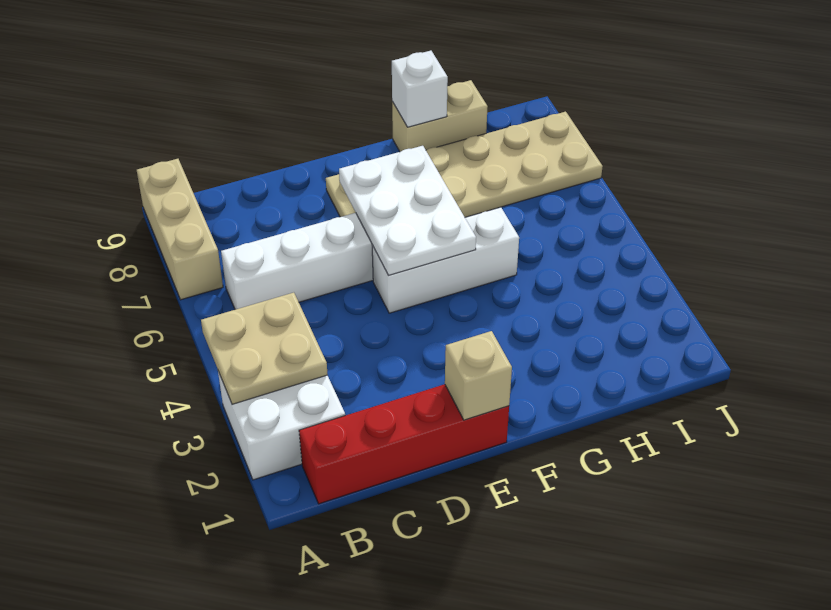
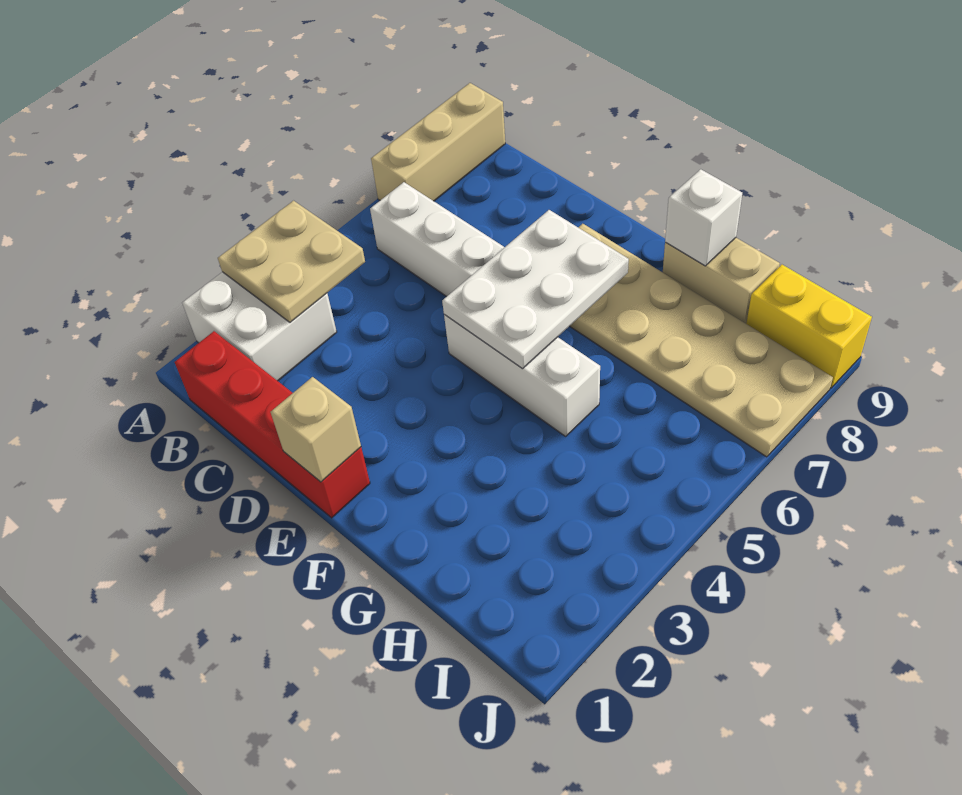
none -> yellow brick I9:J9 level 1

